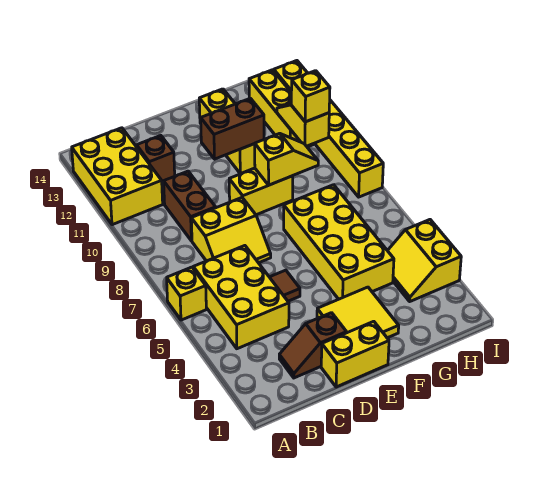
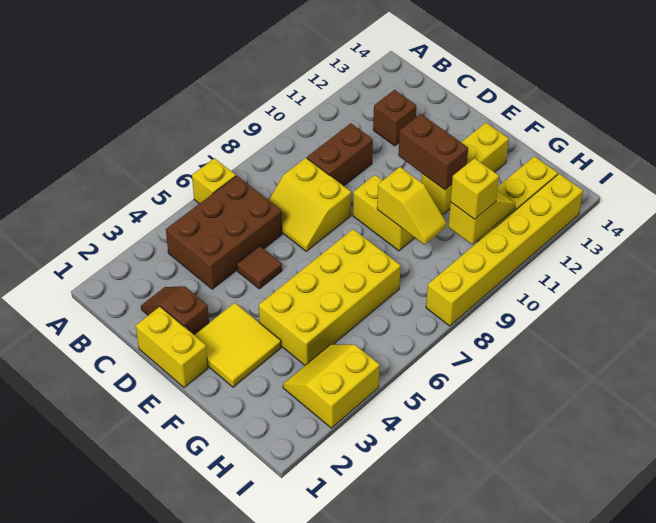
yellow brick A11:B13 level 1 -> none
yellow brick B4:C6 level 1 -> brown brick B4:C6 level 1

